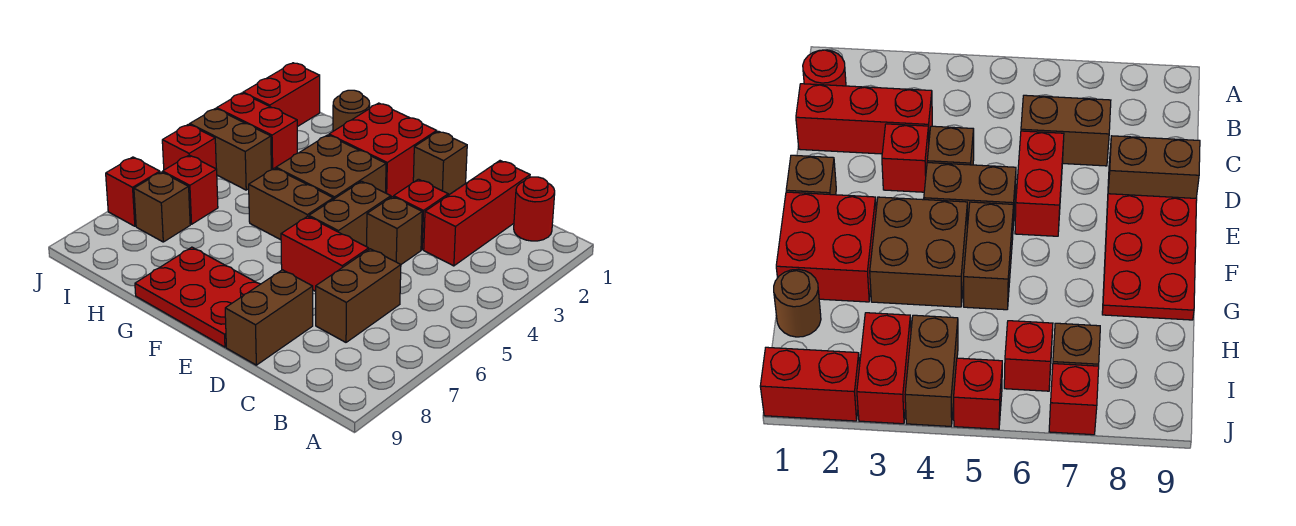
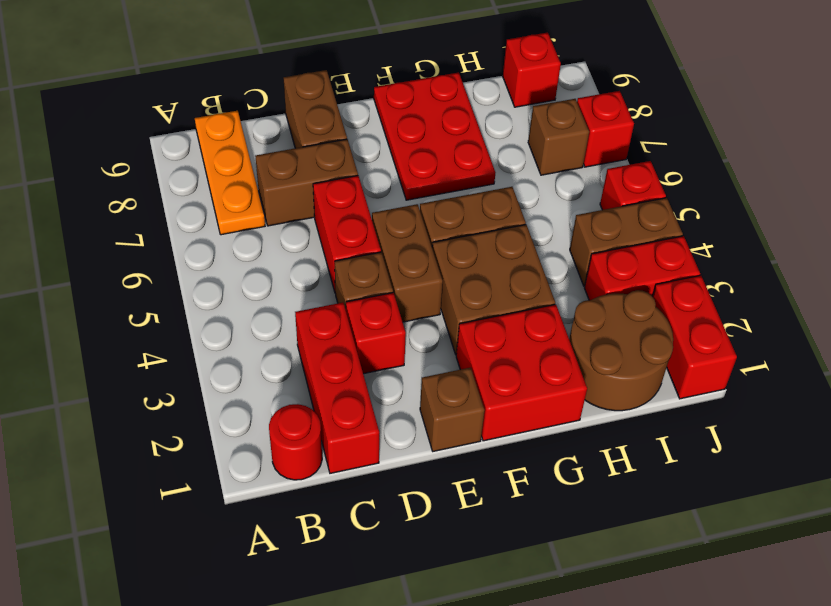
none -> orange plate B7:B9 level 1
brown brick C6:C7 level 1 -> brown brick C7:D7 level 1
red brick D6:E6 level 1 -> red brick D5:D6 level 1
red plate E8:G9 level 1 -> red plate F7:G9 level 1
brown round brick H1 level 1 -> brown round brick H1:I2 level 1
red brick I6 level 1 -> red brick I9 level 1

